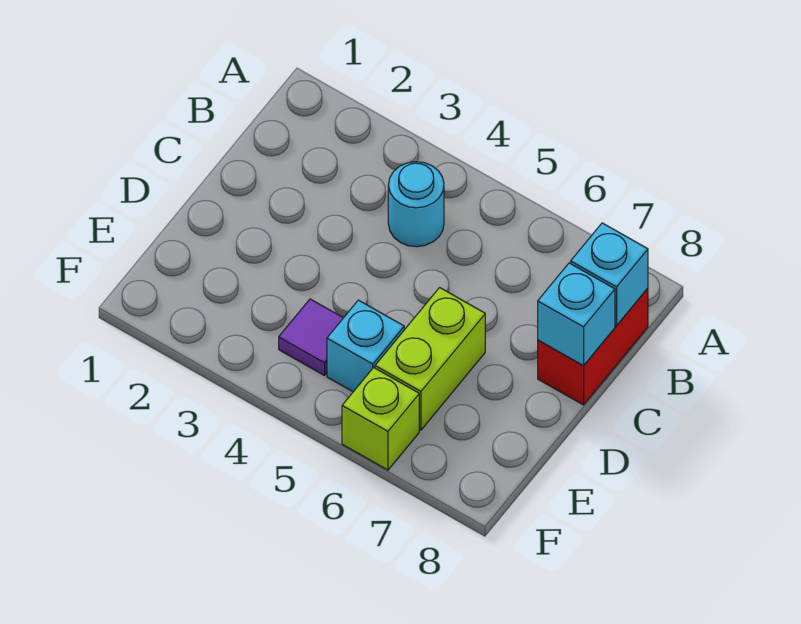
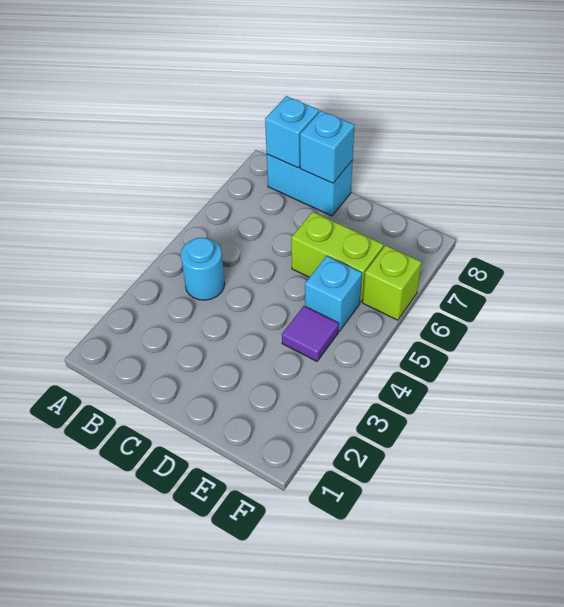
red brick B8:C8 level 1 -> cyan brick B8:C8 level 1

